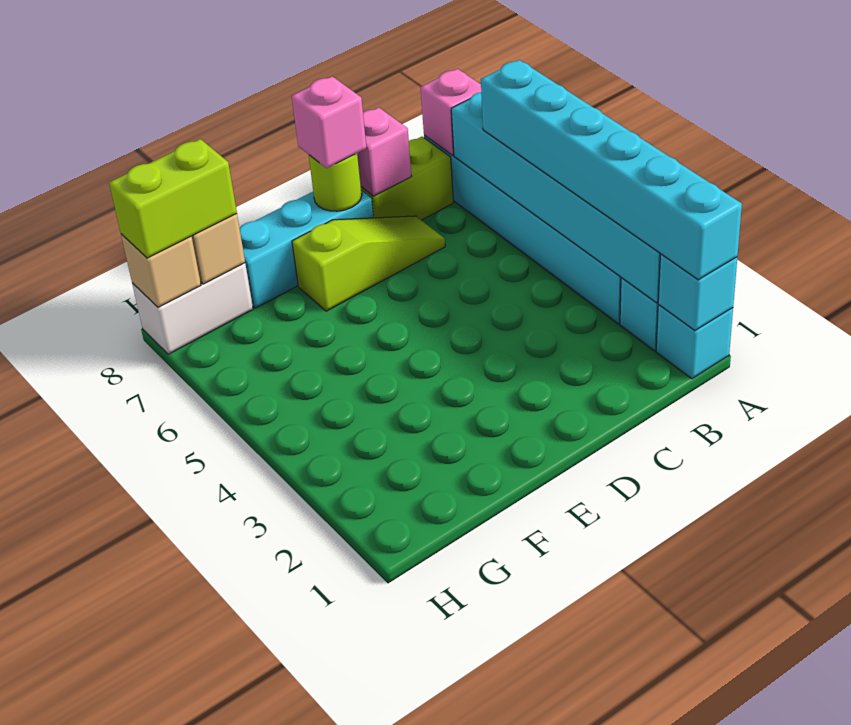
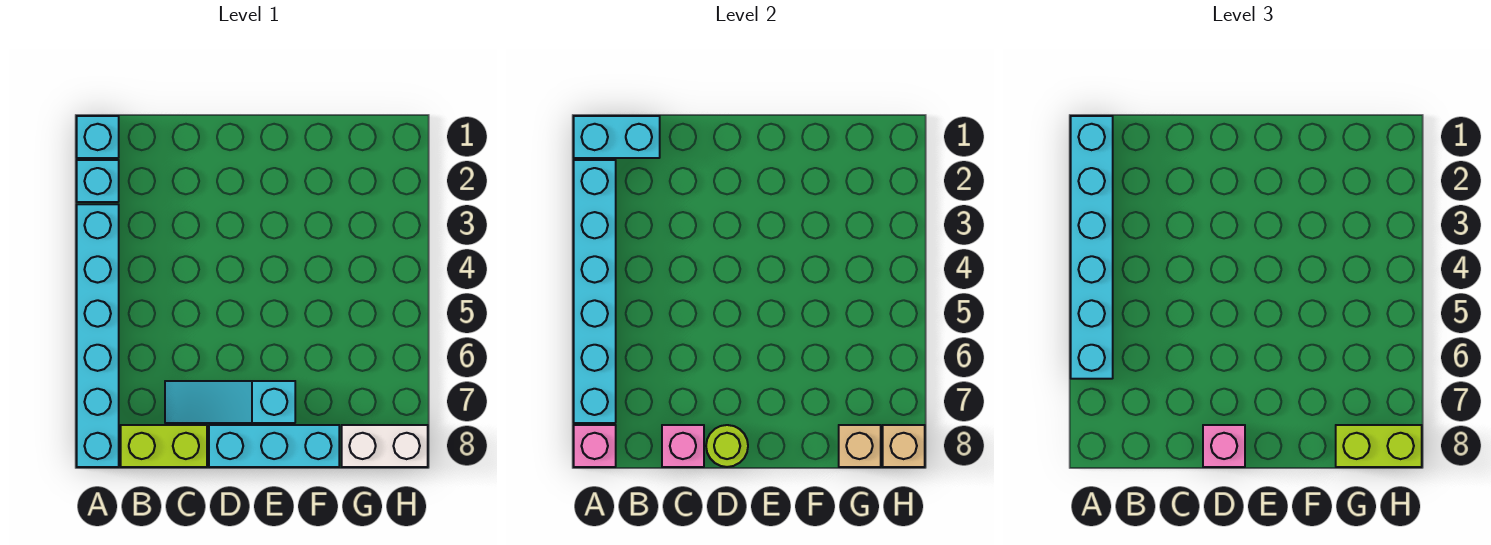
cyan brick A1 level 2 -> cyan brick A1:B1 level 2
lime slope C7:E7 level 1 top E -> cyan slope C7:E7 level 1 top E

